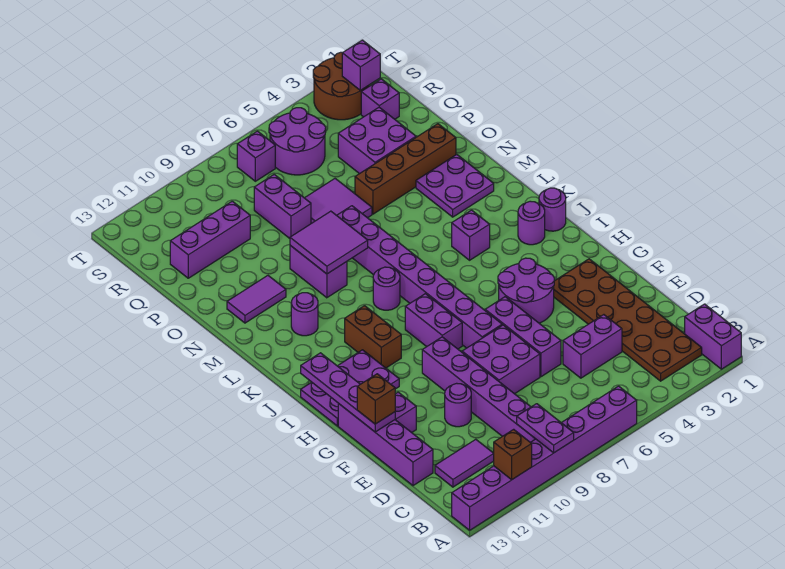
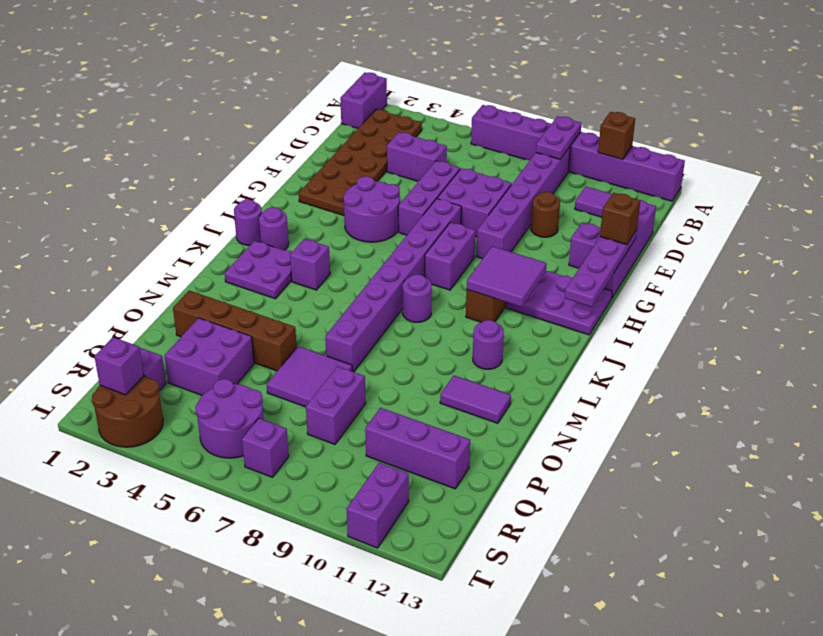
purple round brick E10 level 1 -> brown round brick E10 level 1
purple plate M2:N3 level 1 -> purple plate K2:L3 level 1
purple tile M8:N9 level 2 -> purple tile I10:J11 level 2
purple brick M9:N9 level 1 -> purple brick S11:T11 level 1

